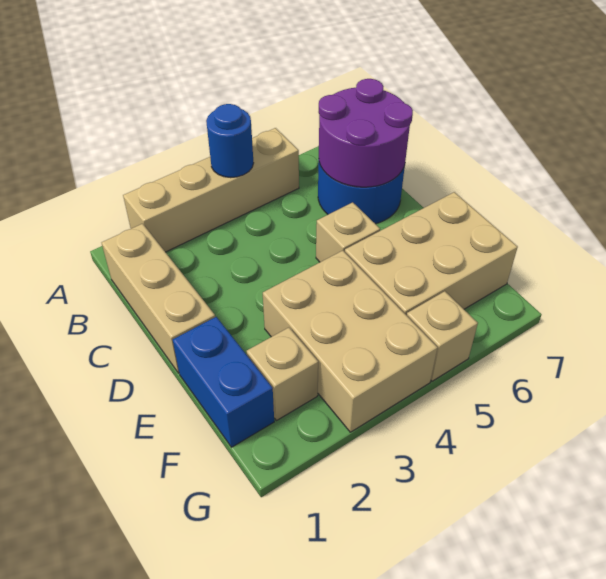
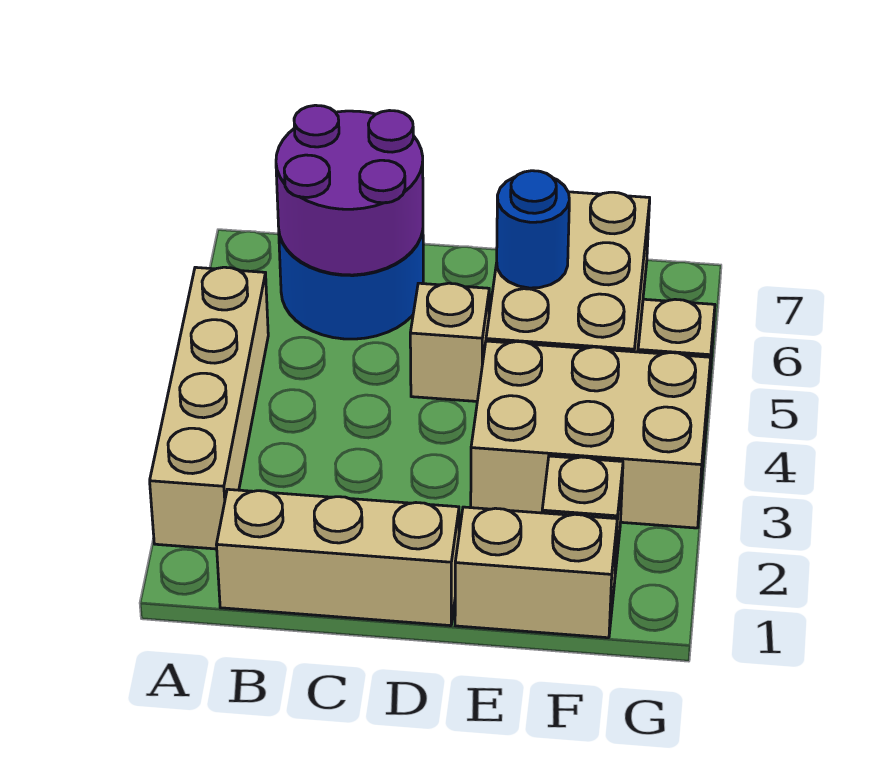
blue round brick A4 level 2 -> blue round brick E6 level 2
blue brick E1:F1 level 1 -> tan brick E1:F1 level 1

